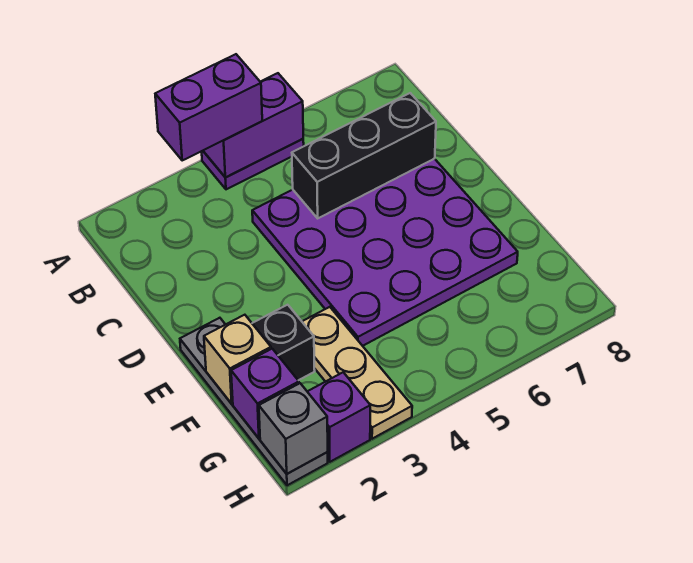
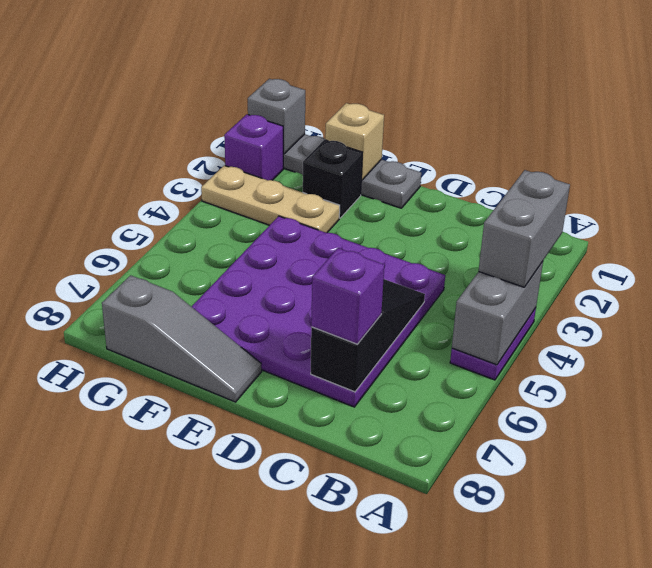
purple brick A3:A4 level 3 -> grey brick A3:A4 level 3
purple brick A4:A5 level 2 -> grey brick A4:A5 level 2
black brick C5:C7 level 2 -> black slope C5:C7 level 2 top 7
none -> grey slope E8:G8 level 1 top G
purple brick G1 level 2 -> purple brick C7 level 3

